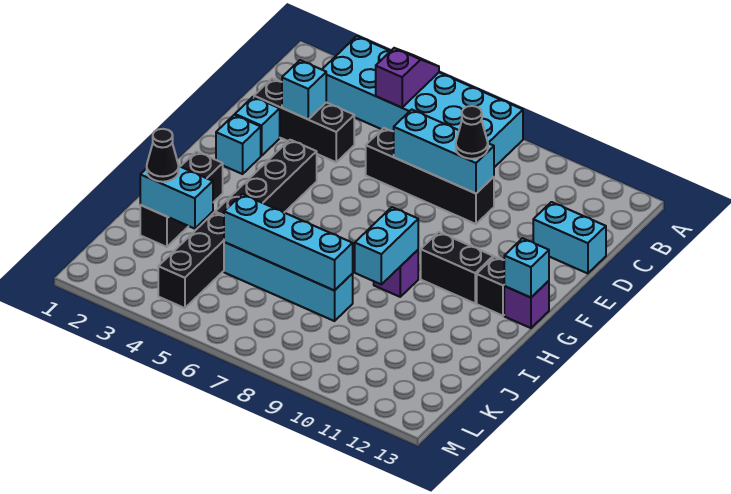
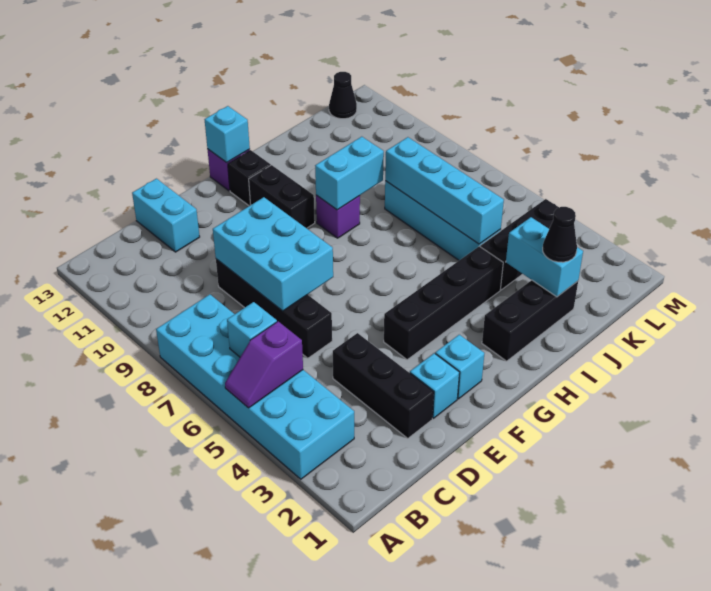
cyan brick D3 level 2 -> cyan brick B6 level 2
cyan brick D7:D9 level 2 -> cyan brick D7:E9 level 2
black cone D9 level 3 -> black cone L13 level 1

